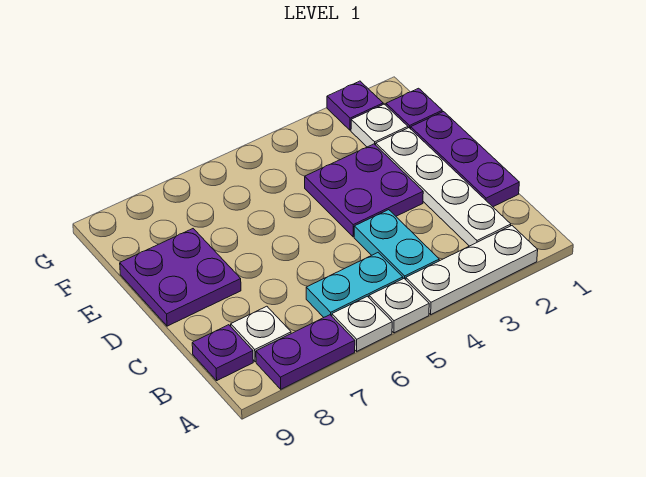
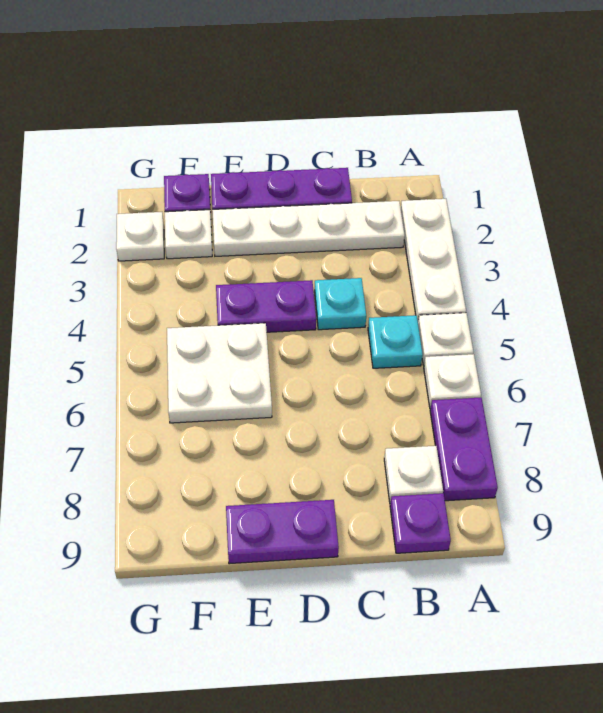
cyan plate B4:C4 level 1 -> cyan plate C4 level 1
cyan plate B5:B6 level 1 -> cyan plate B5 level 1
purple plate D3:E4 level 1 -> purple plate D4:E4 level 1
purple plate D8:E9 level 1 -> purple plate D9:E9 level 1
none -> white plate E5:F6 level 1
purple plate G2 level 1 -> white plate G2 level 1

